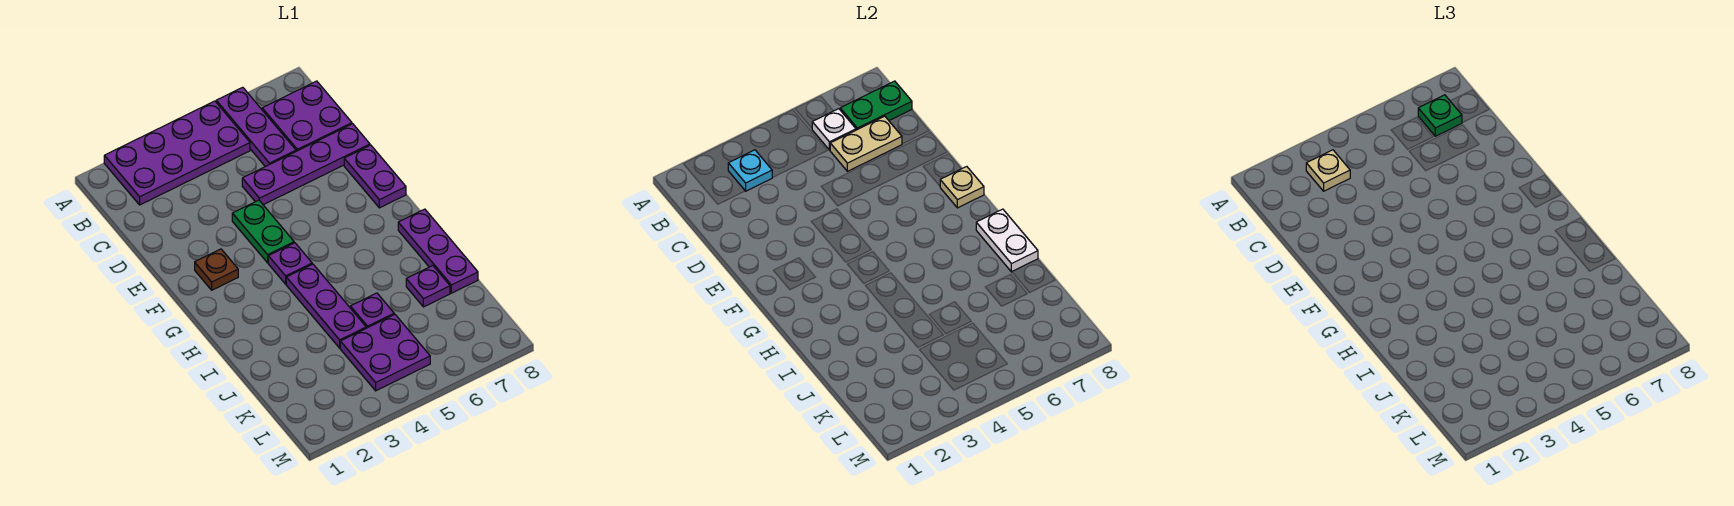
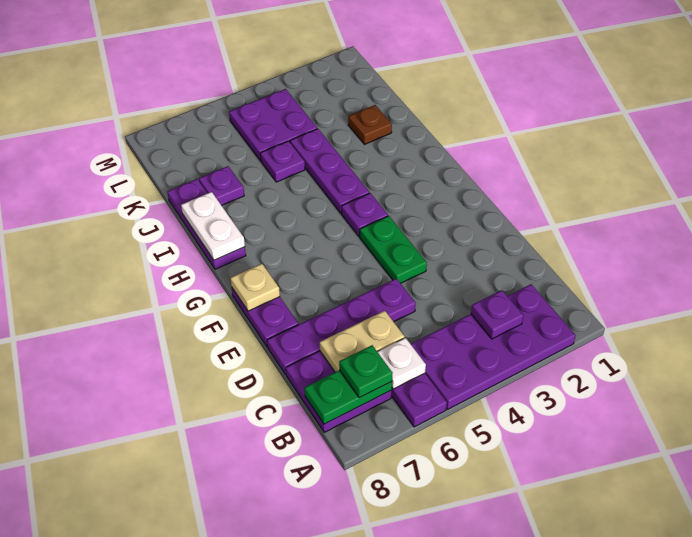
cyan plate B3 level 2 -> purple plate B3 level 2
tan plate B3 level 3 -> none
brown plate F2 level 1 -> brown plate J2 level 1

